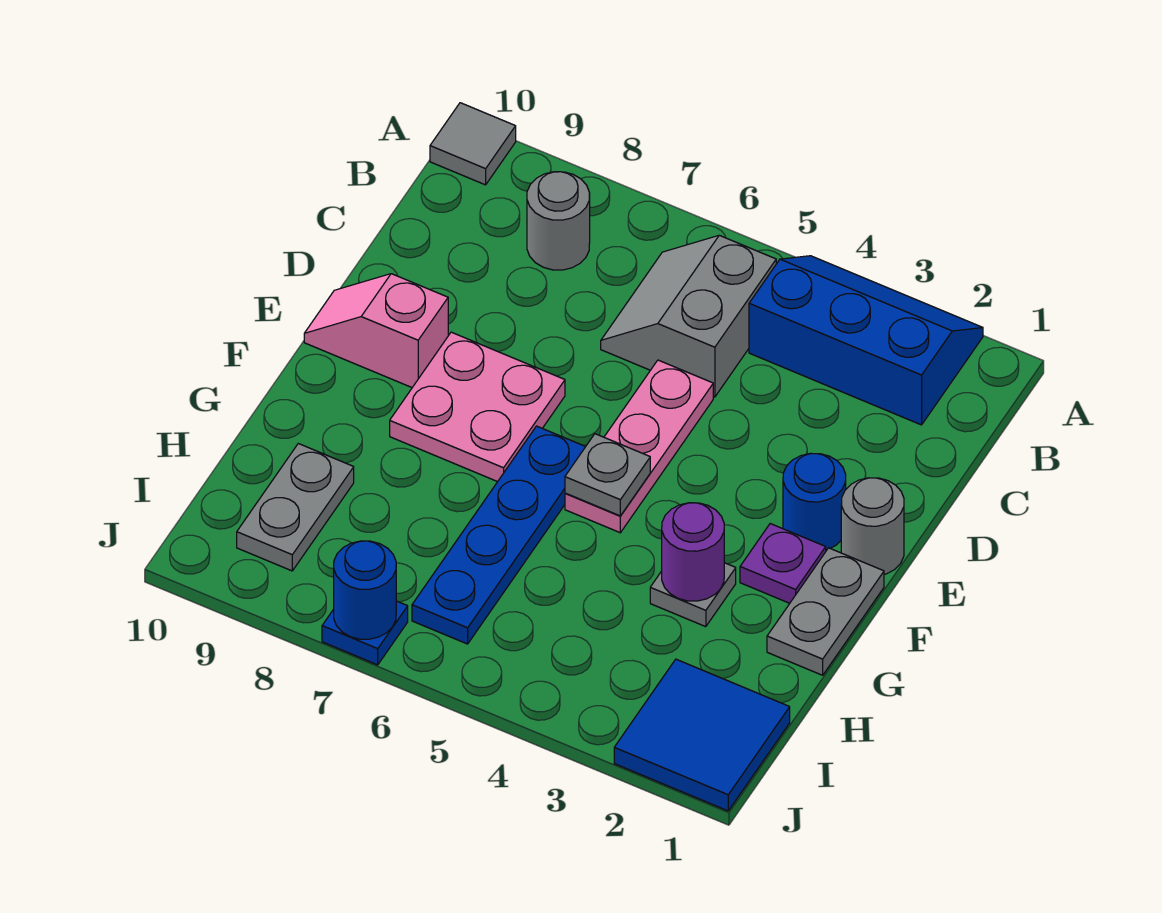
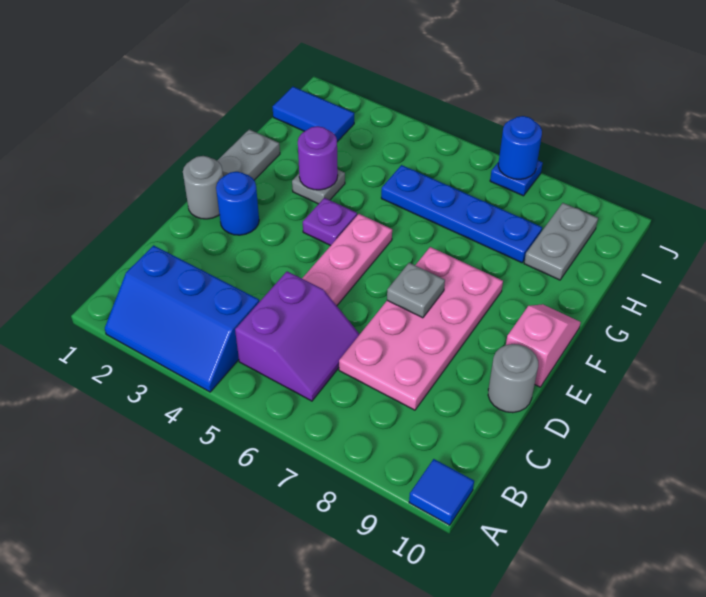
grey tile A10 level 1 -> blue tile A10 level 1
grey slope B5:C6 level 1 top 5 -> purple slope B5:C6 level 1 top 5
grey round brick B8 level 1 -> grey round brick D10 level 1
pink plate E7:F8 level 1 -> pink plate C7:F8 level 1
pink slope E9:E10 level 1 top 9 -> pink slope E10:F10 level 1 top E
purple plate F2 level 1 -> purple plate F4 level 1
grey plate F5 level 2 -> grey plate E7 level 2
blue plate F6:I6 level 1 -> blue plate H5:H8 level 1
blue tile I1:J2 level 1 -> blue tile I1:I2 level 1

